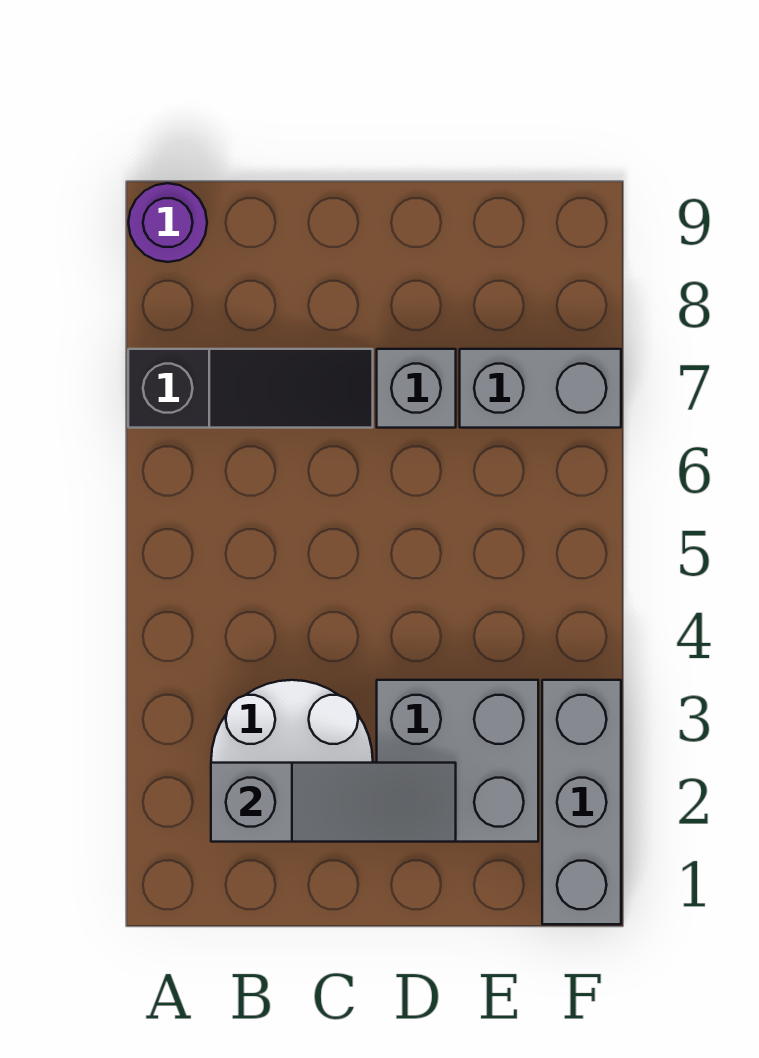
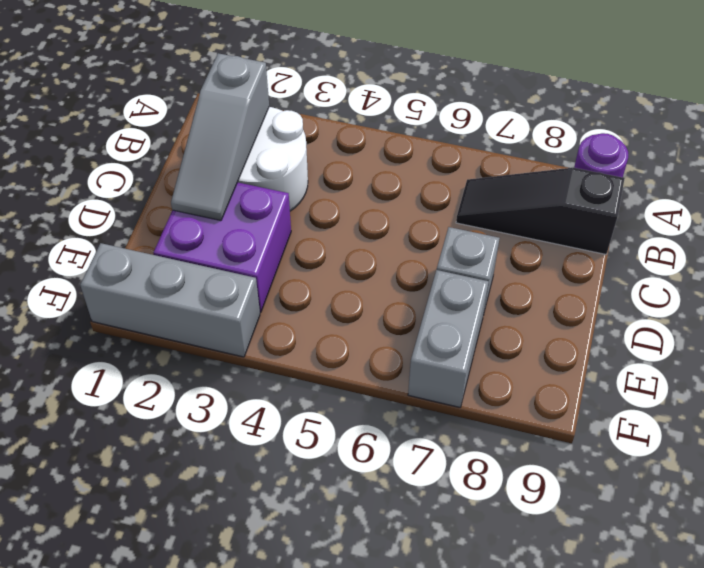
black slope A7:C7 level 1 top A -> black slope B7:B9 level 1 top 9
grey brick D2:E3 level 1 -> purple brick D2:E3 level 1

